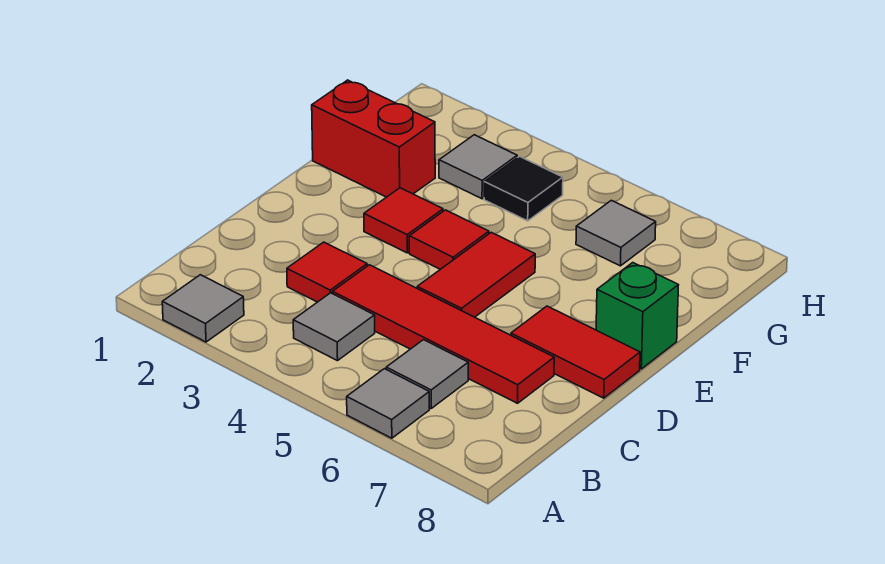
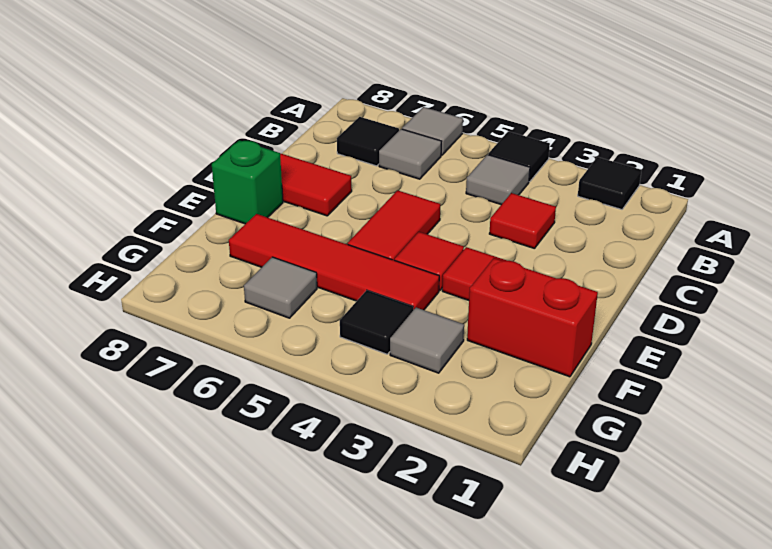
grey tile A2 level 1 -> black tile A2 level 1
none -> black tile A4 level 1
none -> black tile B7 level 1
red tile C4:C7 level 1 -> red tile F4:F7 level 1

